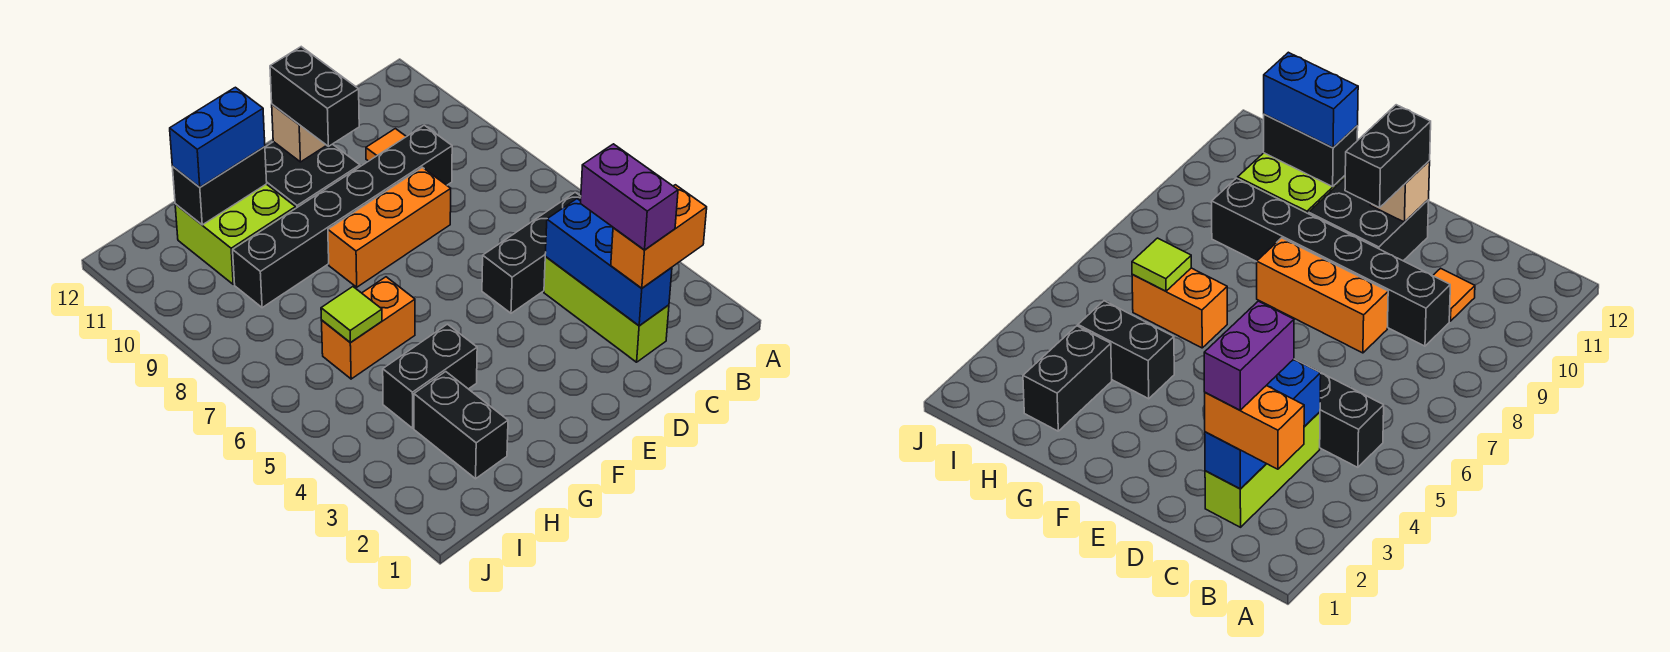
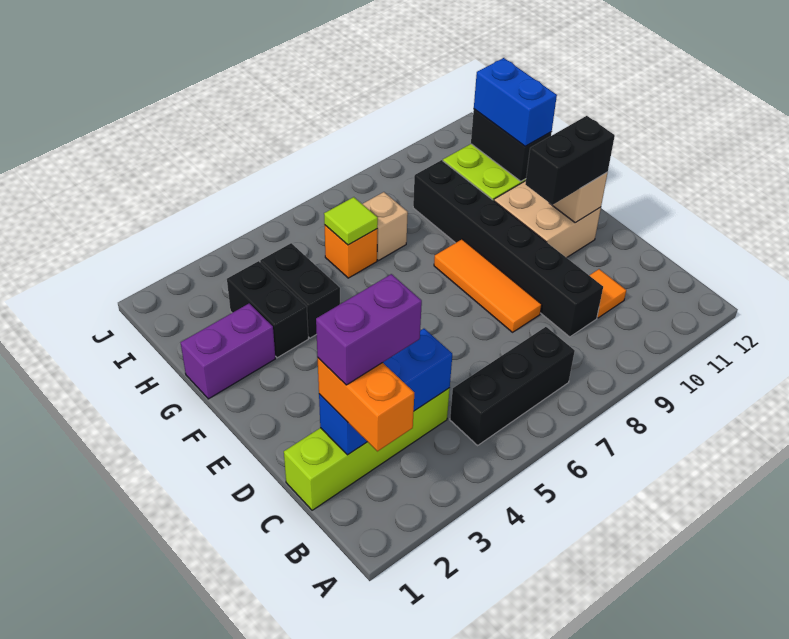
black brick B5:D5 level 1 -> black brick B5:B7 level 1
lime brick C2:C4 level 1 -> lime brick C1:C4 level 1
orange brick D8:F8 level 1 -> orange tile D8:F8 level 1
black brick E10:F11 level 1 -> tan brick E10:F11 level 1
none -> purple brick G1:G2 level 1
orange brick G6:H6 level 1 -> orange brick H6 level 1
black brick H2:H3 level 1 -> black brick G3:H3 level 1
none -> tan brick H7 level 1

